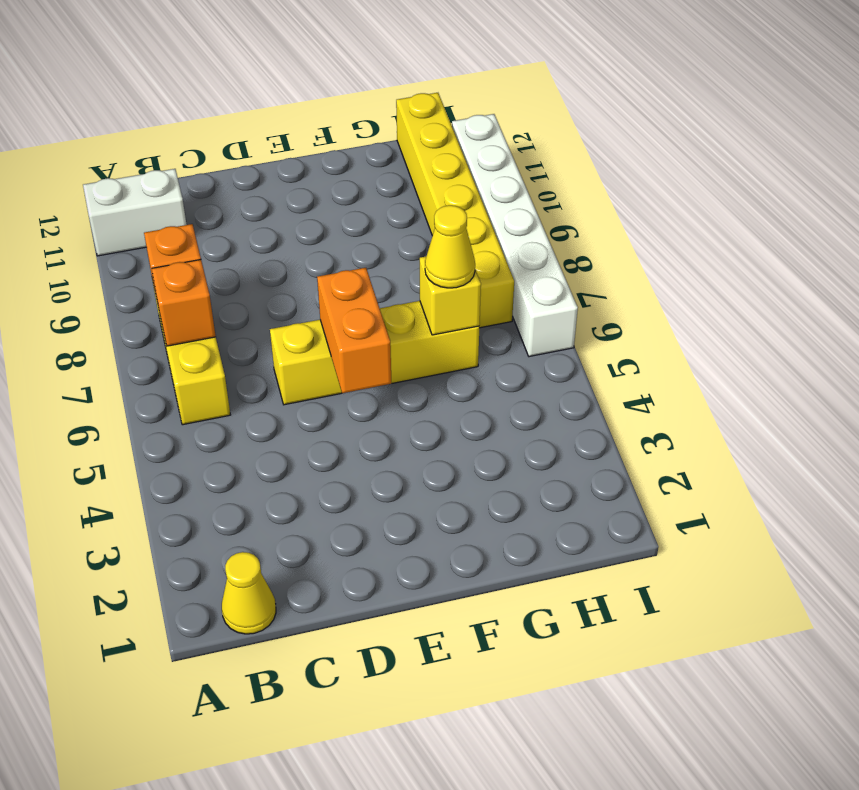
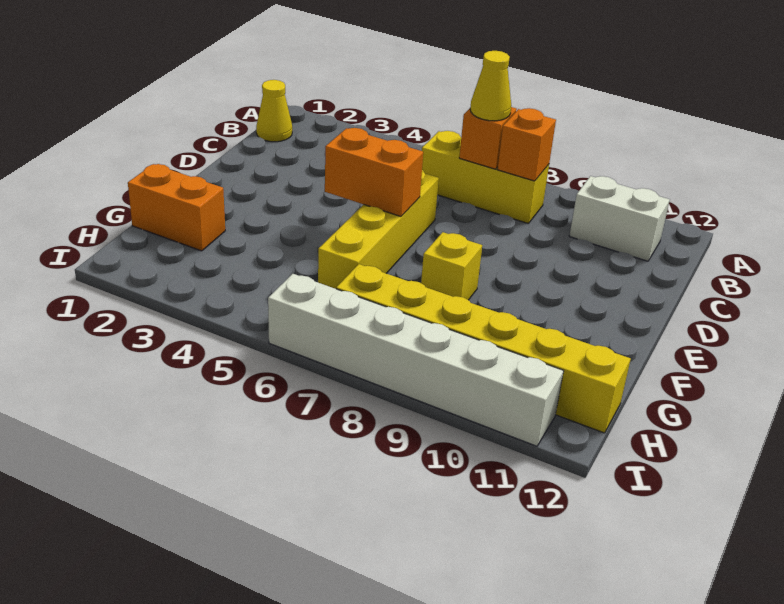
white brick A11:B11 level 1 -> white brick B10:B11 level 1
none -> orange brick G1:G2 level 1
yellow brick G6 level 2 -> yellow brick F8 level 1
yellow cone G6 level 3 -> yellow cone B7 level 3

